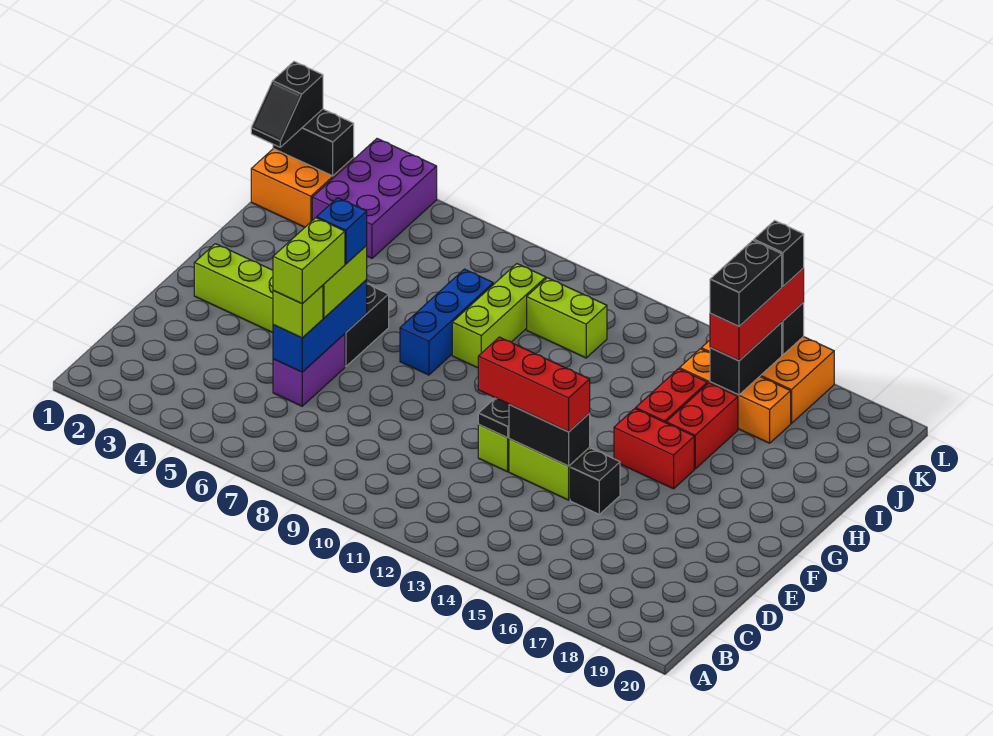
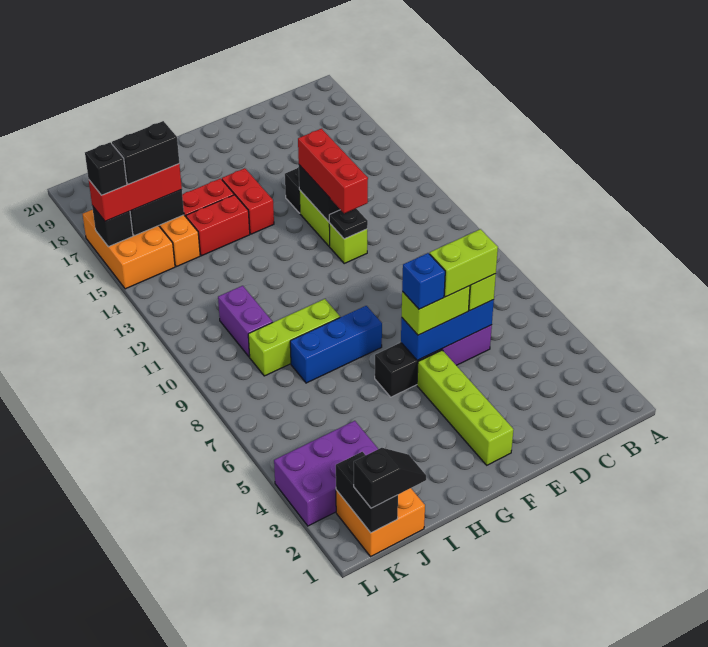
lime brick J10:J11 level 1 -> purple brick J10:J11 level 1

